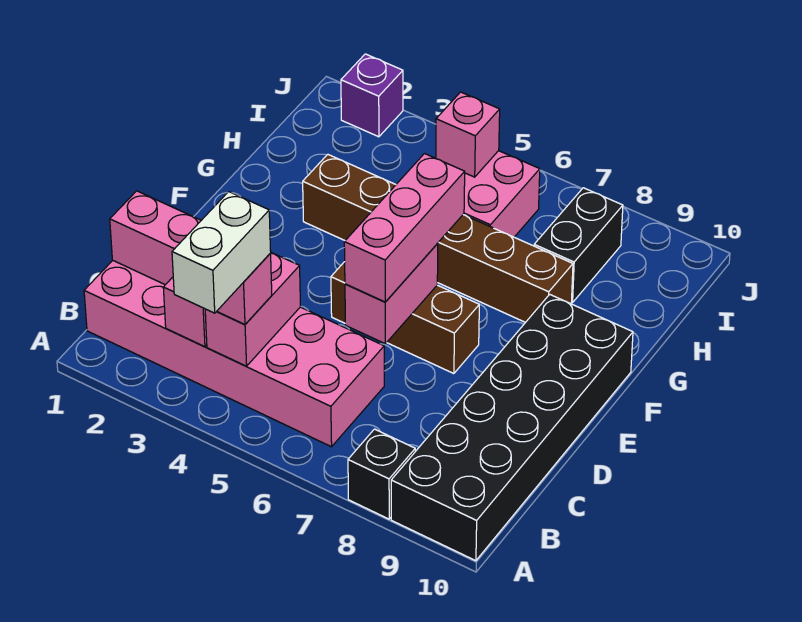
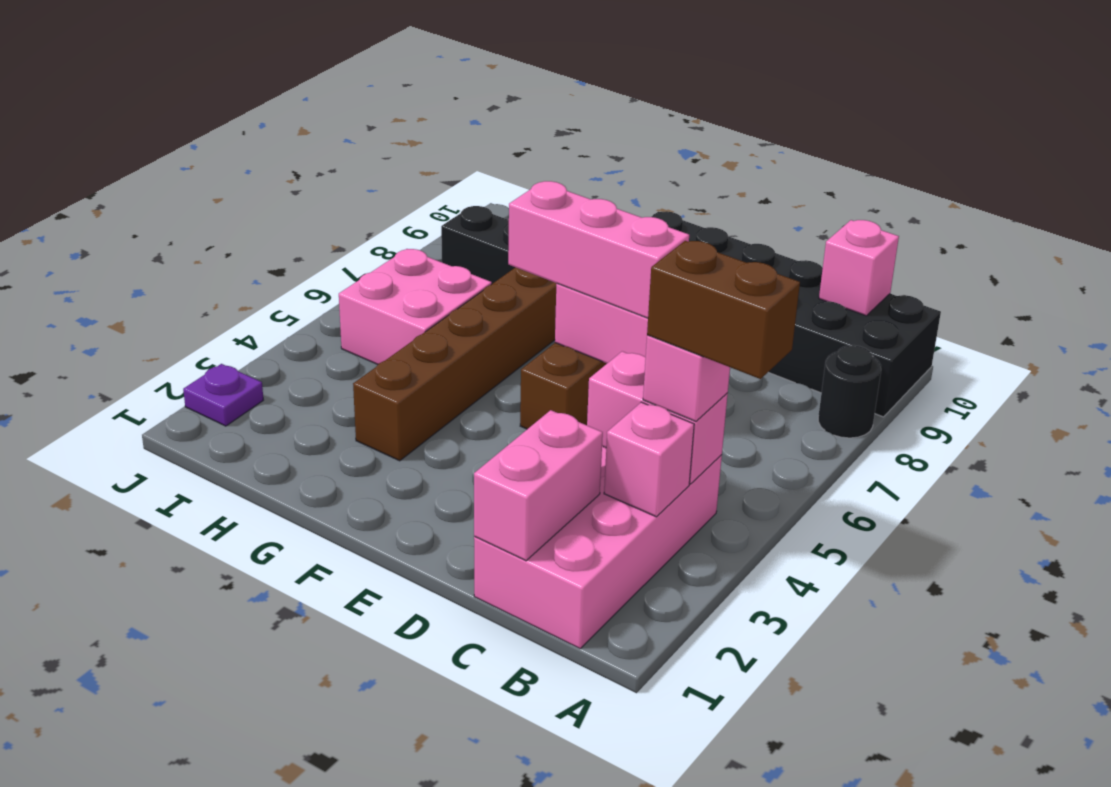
white brick A4:B4 level 4 -> brown brick A4:B4 level 4
black brick A8 level 1 -> black round brick A8 level 1
pink brick B1:C6 level 1 -> pink brick B1:C4 level 1
pink brick I5 level 2 -> pink brick B10 level 2
purple brick J2 level 1 -> purple plate J2 level 1

